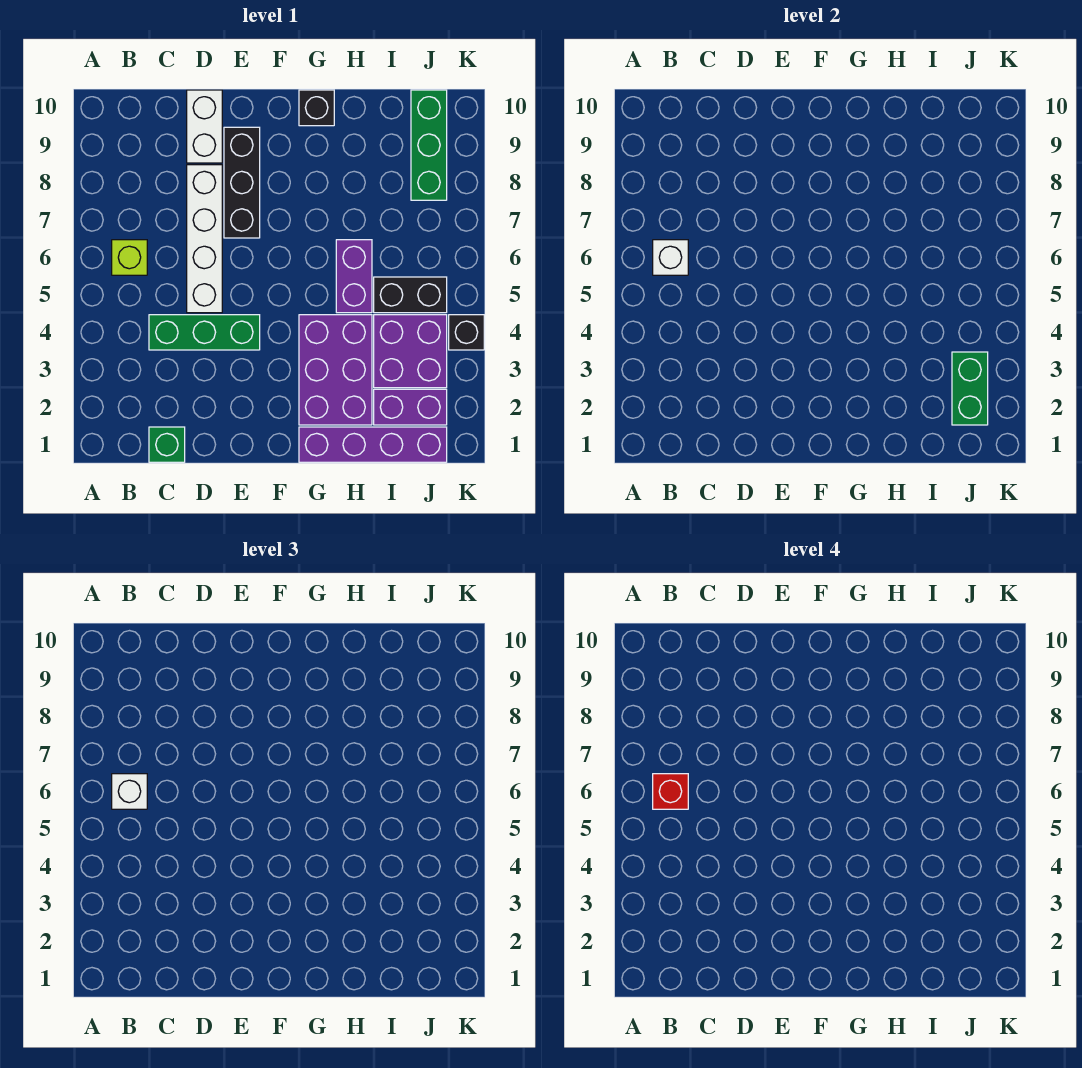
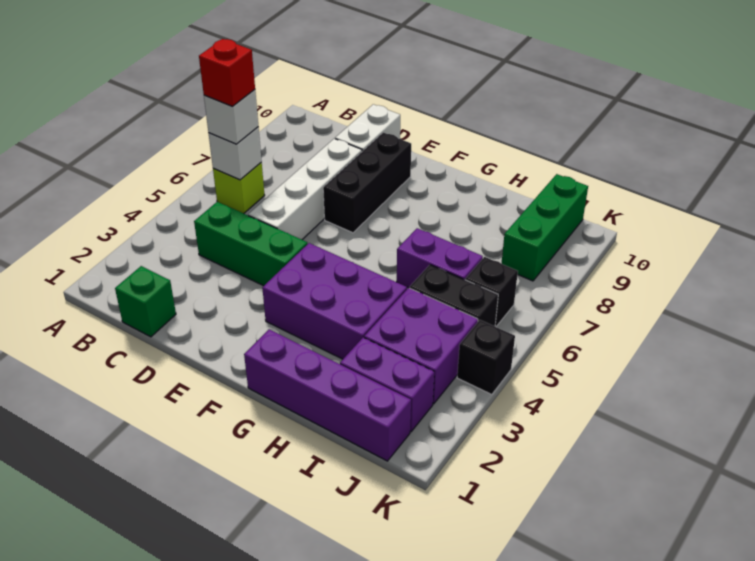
purple brick G2:H4 level 1 -> purple brick F3:H4 level 1
black brick G10 level 1 -> black brick J6 level 1
purple brick H5:H6 level 1 -> purple brick H6:I6 level 1
green brick J2:J3 level 2 -> none

